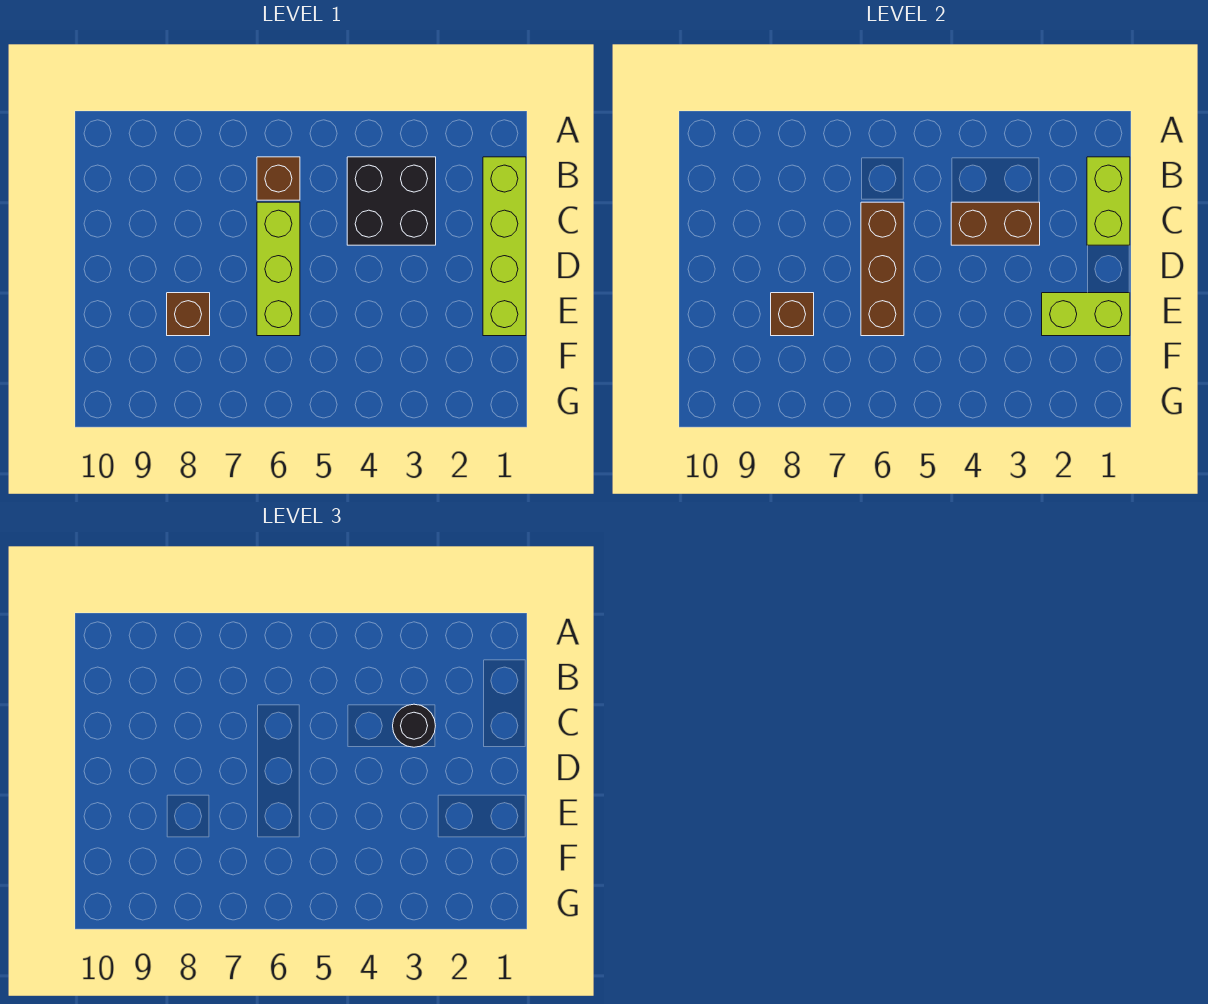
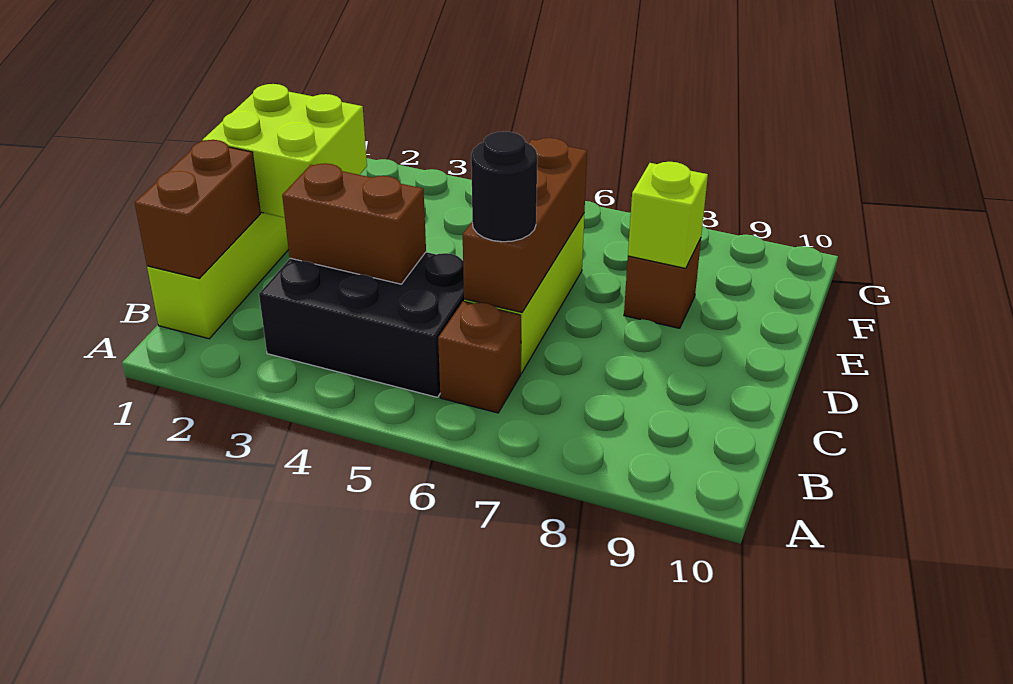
lime brick B1:C1 level 2 -> brown brick B1:C1 level 2
black brick B3:C4 level 1 -> black brick B3:C5 level 1
black round brick C3 level 3 -> black round brick C6 level 3
lime brick E1:E2 level 2 -> lime brick D1:E2 level 2
brown brick E8 level 2 -> lime brick E8 level 2

